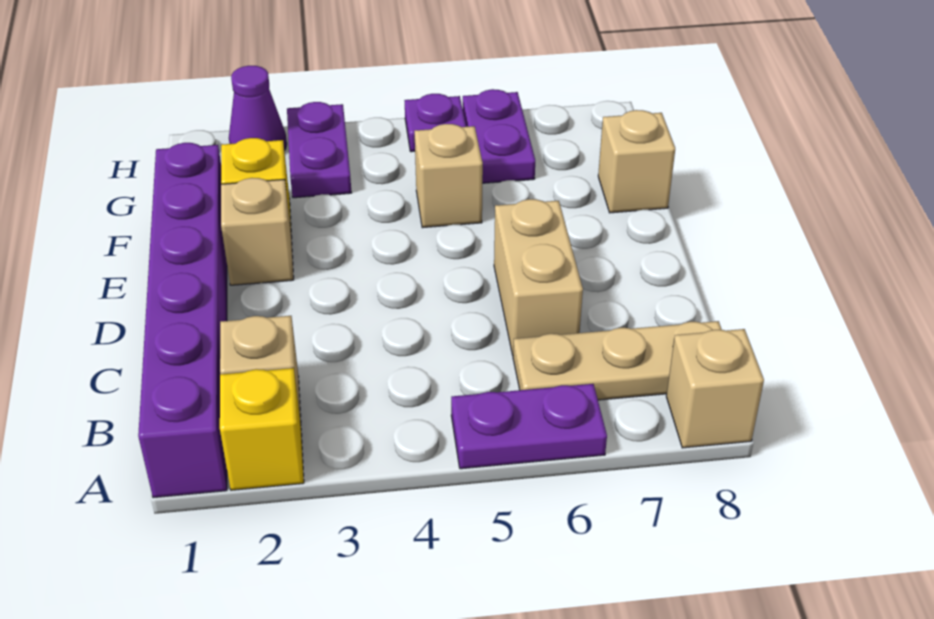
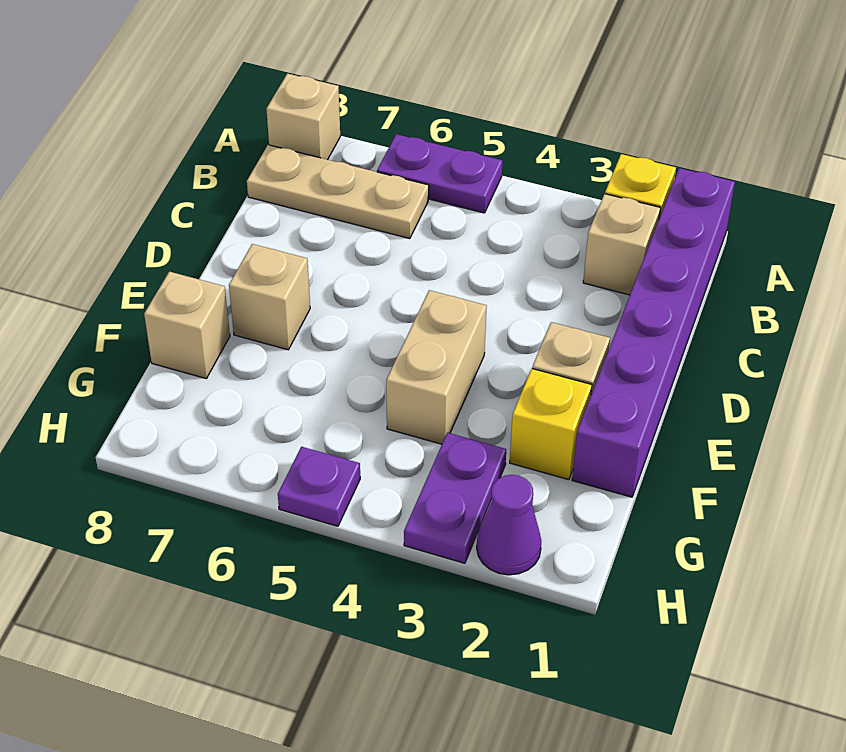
tan brick C6:D6 level 1 -> tan brick E4:F4 level 1
tan brick F5 level 1 -> tan brick E7 level 1
purple plate G6:H6 level 1 -> none

